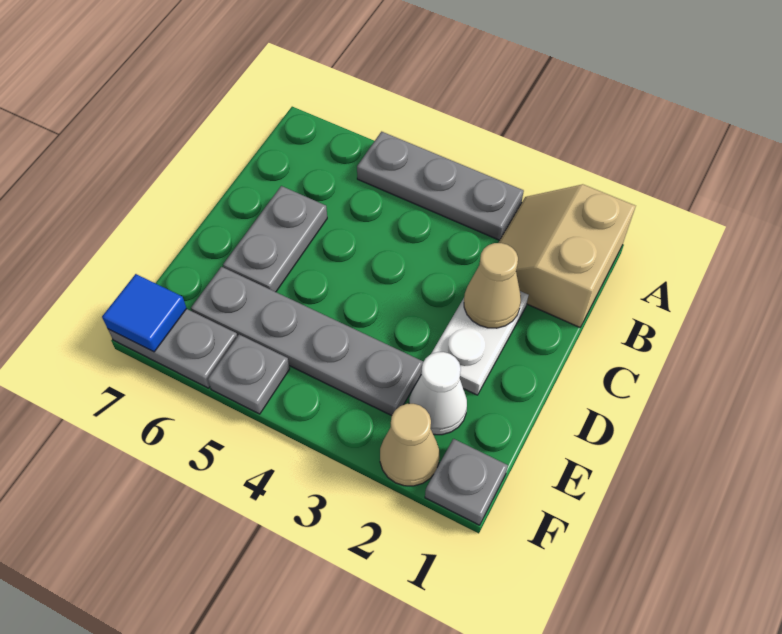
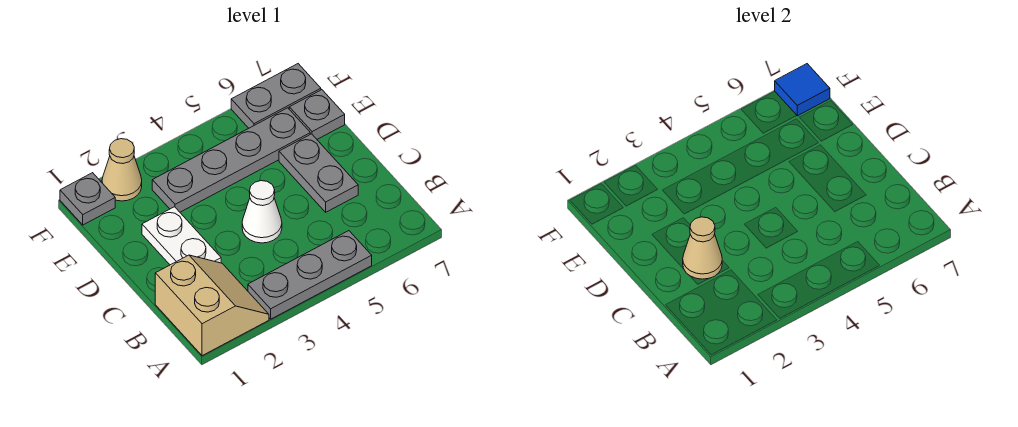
white cone E2 level 1 -> white cone C4 level 1
grey plate F5 level 1 -> grey plate E7 level 1

